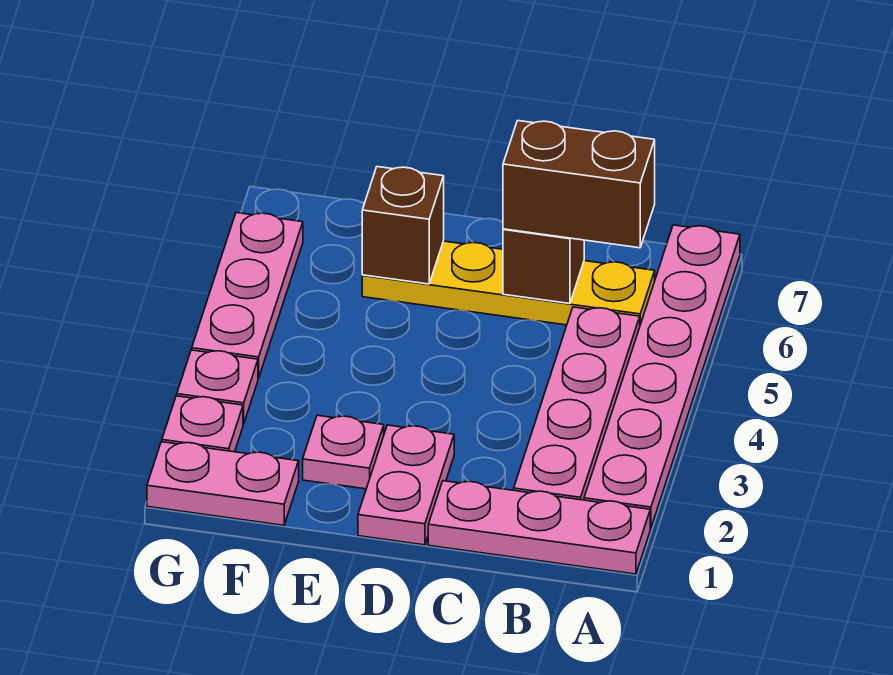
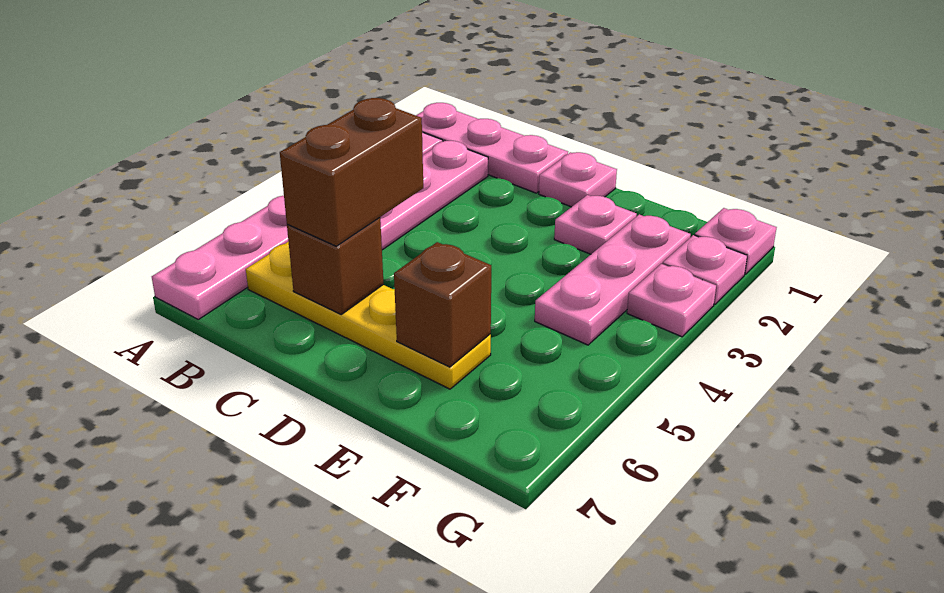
brown brick B6:C6 level 3 -> brown brick C5:C6 level 3
pink plate D1:D2 level 1 -> pink plate D1 level 1
pink plate F1:G1 level 1 -> pink plate G1 level 1
pink plate G4:G6 level 1 -> pink plate F2:F4 level 1

